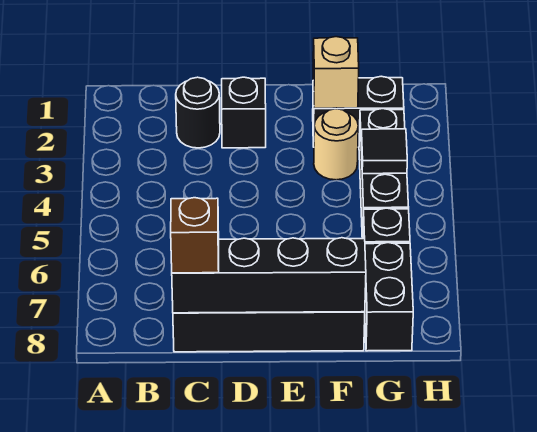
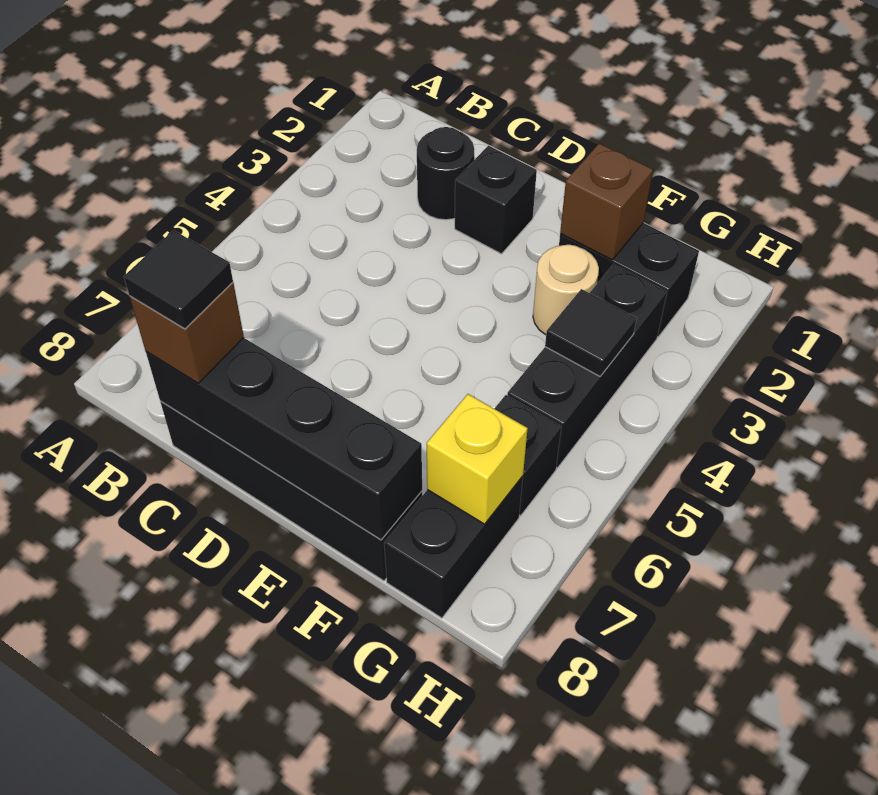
none -> black tile C8 level 4
tan brick F2 level 2 -> brown brick F2 level 2
none -> yellow brick G7 level 2

